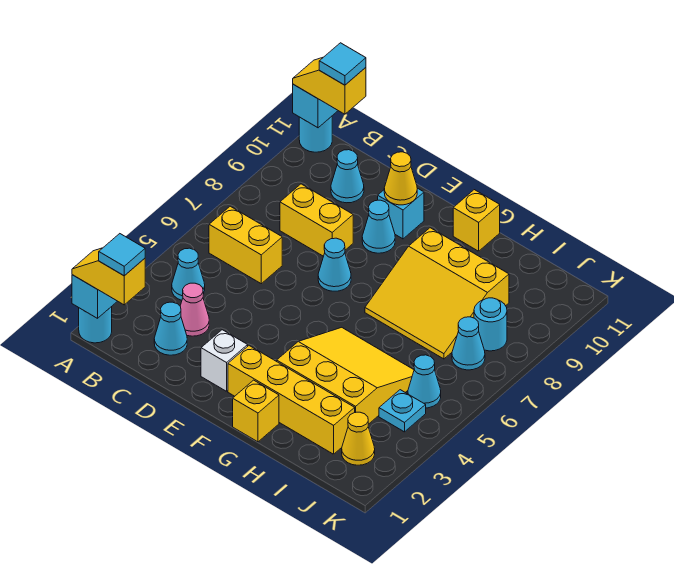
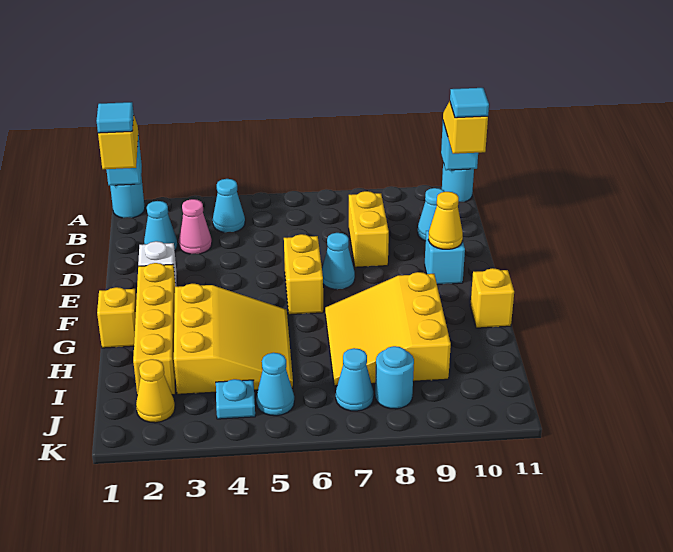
yellow brick B6:C6 level 1 -> yellow brick E6:F6 level 1
cyan cone E9 level 1 -> none

